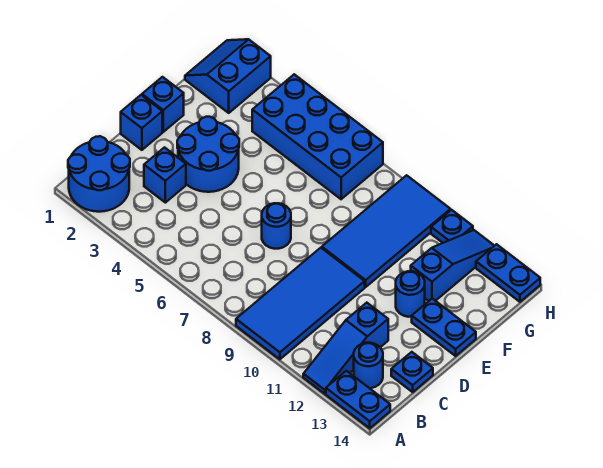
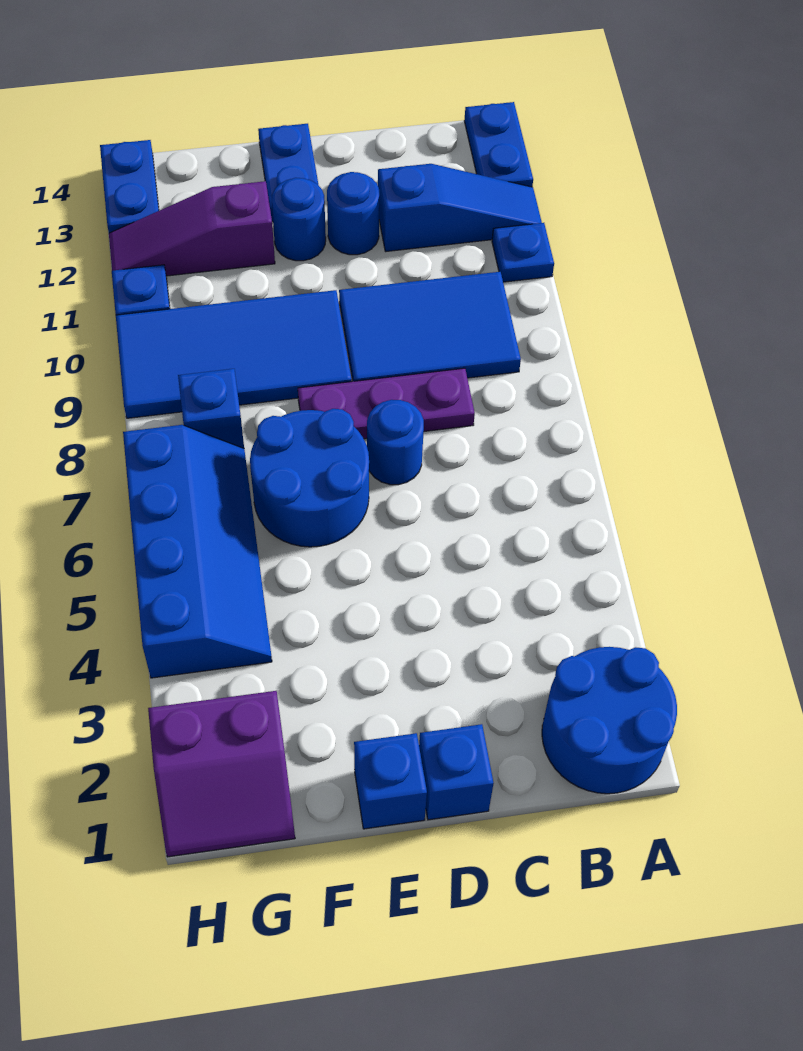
blue tile A9:D10 level 1 -> blue tile B9:D10 level 1
blue round brick B13 level 1 -> blue round brick D12 level 1
blue brick C3 level 1 -> blue brick G8 level 1
none -> purple plate C8:E8 level 1
blue plate C14 level 1 -> blue plate A11 level 1
blue round brick D3:E4 level 1 -> blue round brick E6:F7 level 1
blue slope F12:H12 level 1 top F -> purple slope F12:H12 level 1 top F
blue slope G1:H2 level 1 top 2 -> purple slope G1:H2 level 1 top 2
blue brick G4:H7 level 1 -> blue slope G4:H7 level 1 top H

